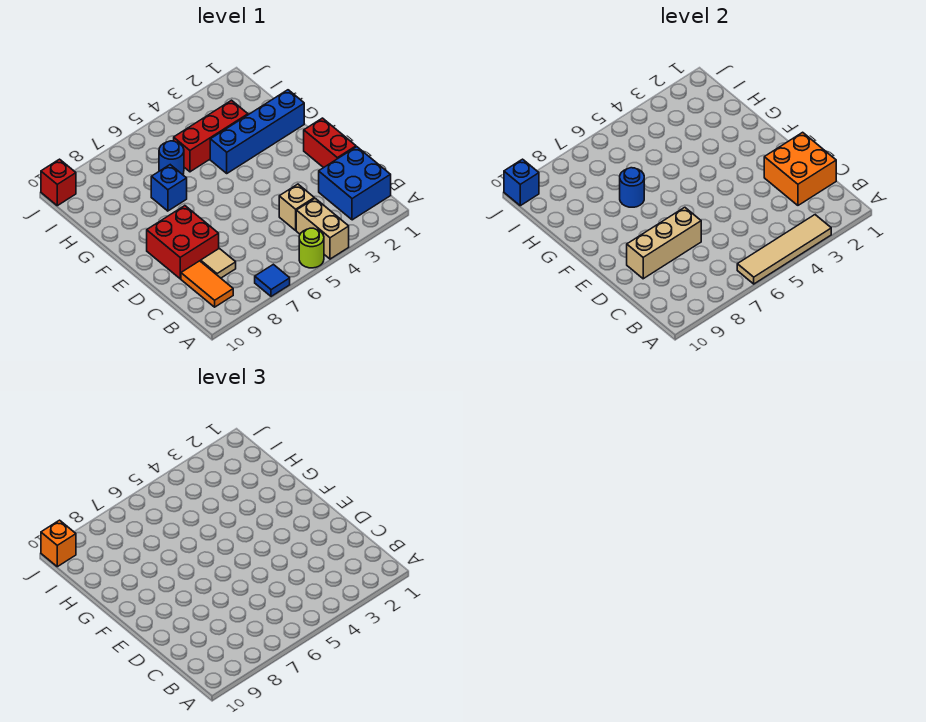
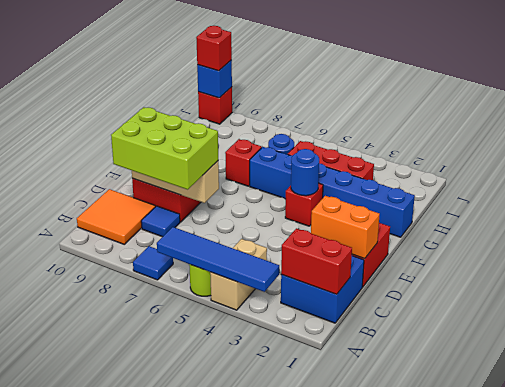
tan tile A3:A6 level 2 -> blue tile A3:A6 level 2
none -> red brick B1:B2 level 2
orange tile B9:C9 level 1 -> orange tile B9:C10 level 1
orange brick C1:D2 level 2 -> orange brick D1:D2 level 2
tan brick C4 level 1 -> none
none -> lime brick C7:D9 level 3
tan tile C8 level 1 -> blue tile C8 level 1
none -> red brick F4 level 1
blue brick G1:G4 level 1 -> blue brick G1:G6 level 1
blue brick G7 level 1 -> red brick G7 level 1
blue round brick G7 level 2 -> blue round brick F4 level 2
orange brick J10 level 3 -> red brick J10 level 3

